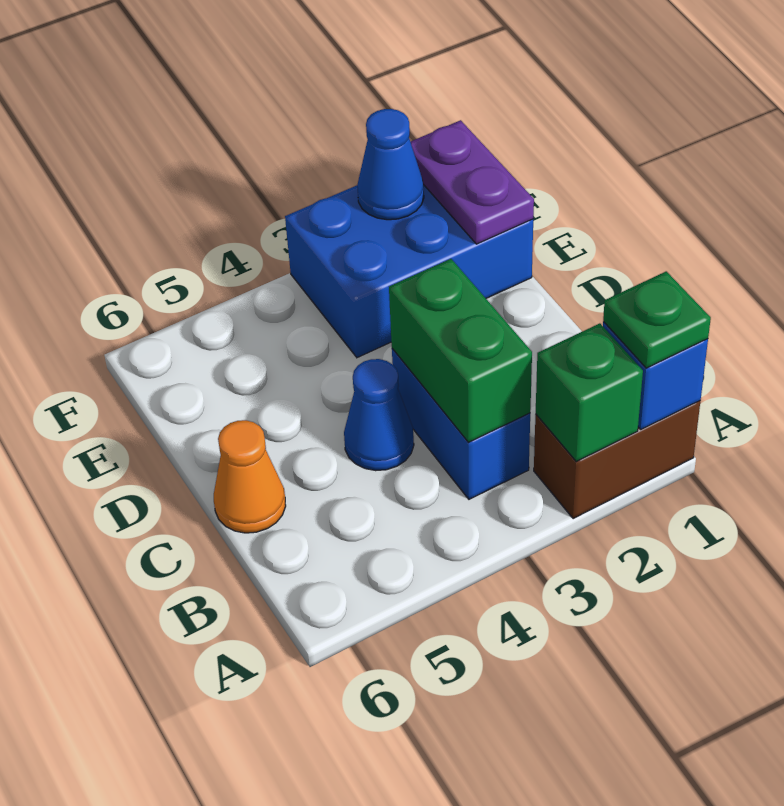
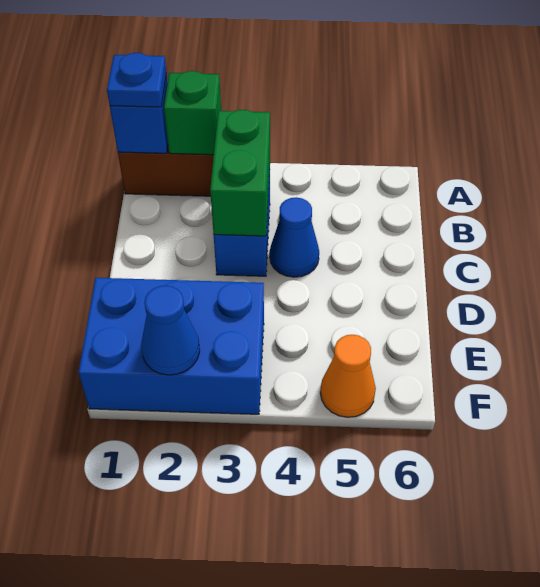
green plate A1 level 3 -> blue plate A1 level 3
orange cone C6 level 1 -> orange cone F5 level 1
purple plate E1:F1 level 2 -> none

